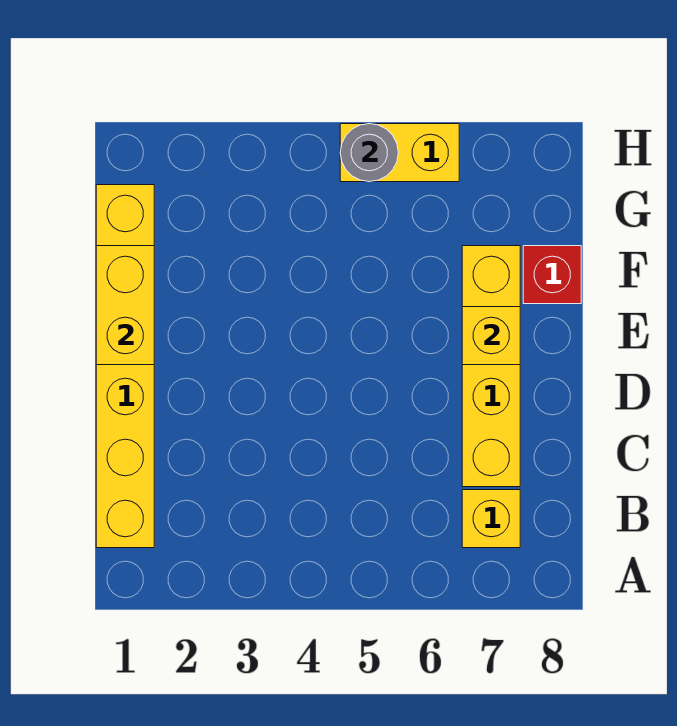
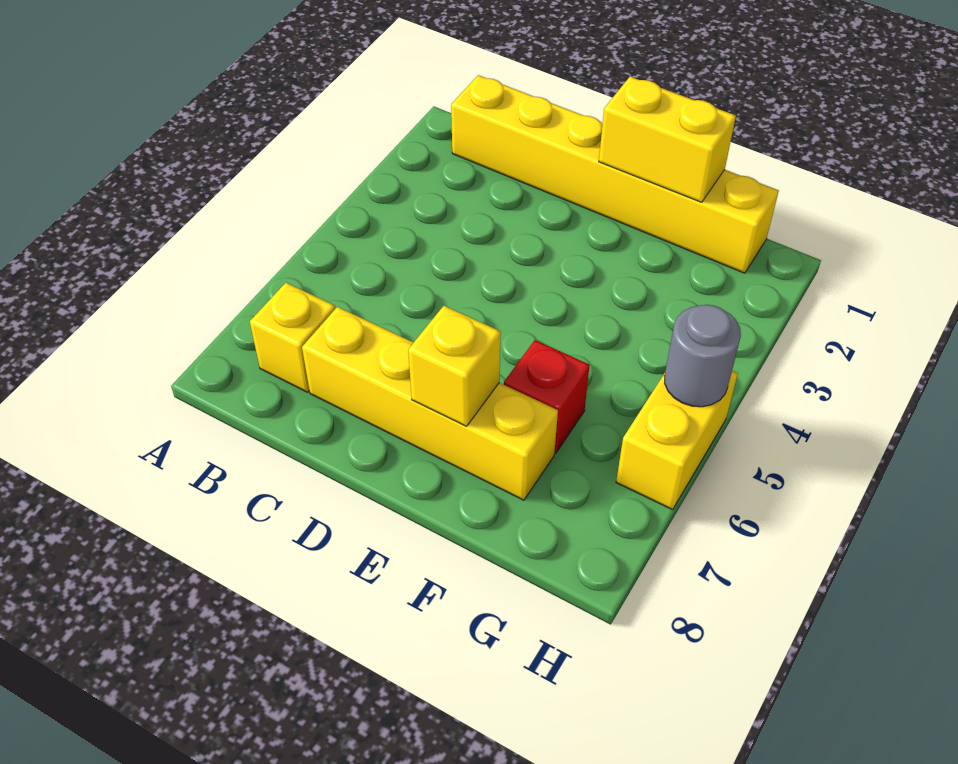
red brick F8 level 1 -> red brick F6 level 1

